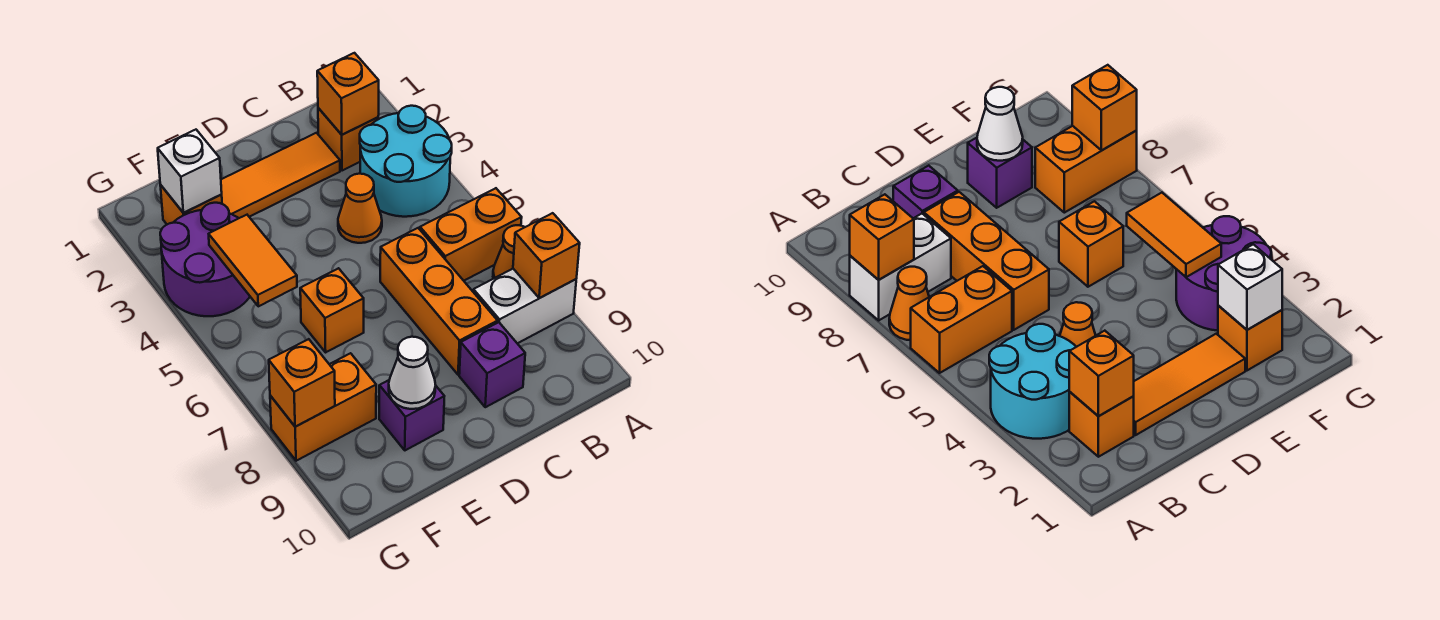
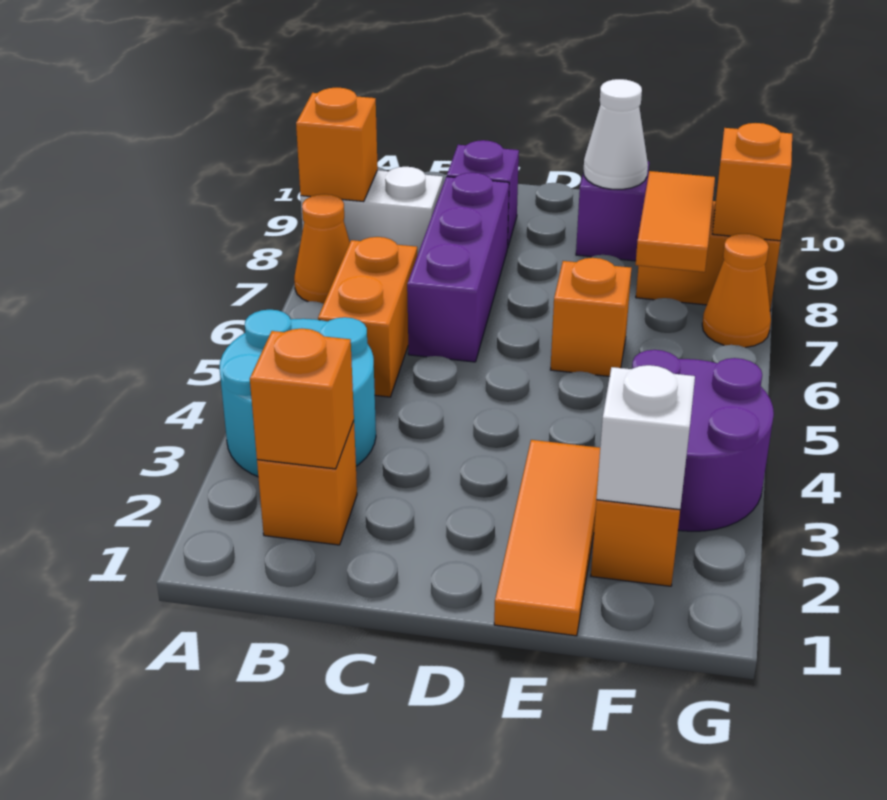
orange brick A6:B6 level 1 -> orange brick B5:B6 level 1
orange tile C2:E2 level 1 -> orange tile E1:E3 level 1
orange cone C4 level 1 -> orange cone G7 level 1
orange brick C6:C8 level 1 -> purple brick C6:C8 level 1
orange tile F4:F5 level 2 -> orange tile F7:F8 level 2

